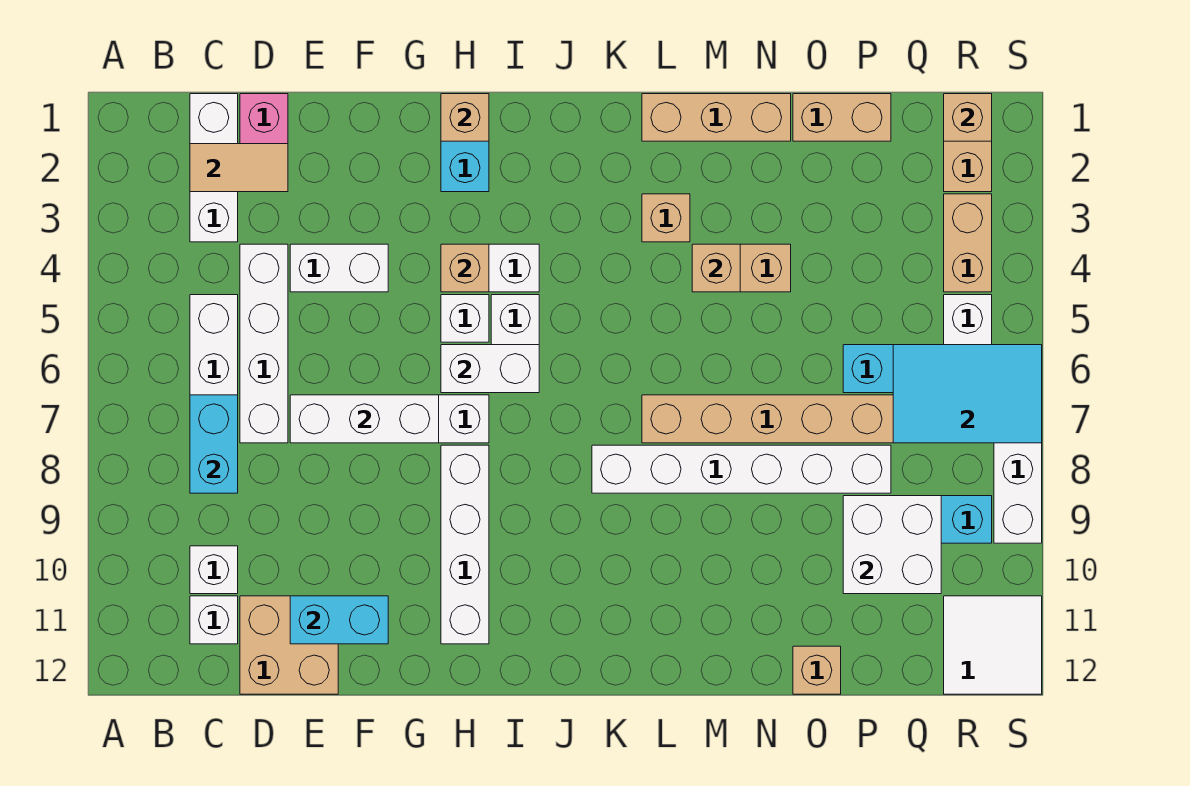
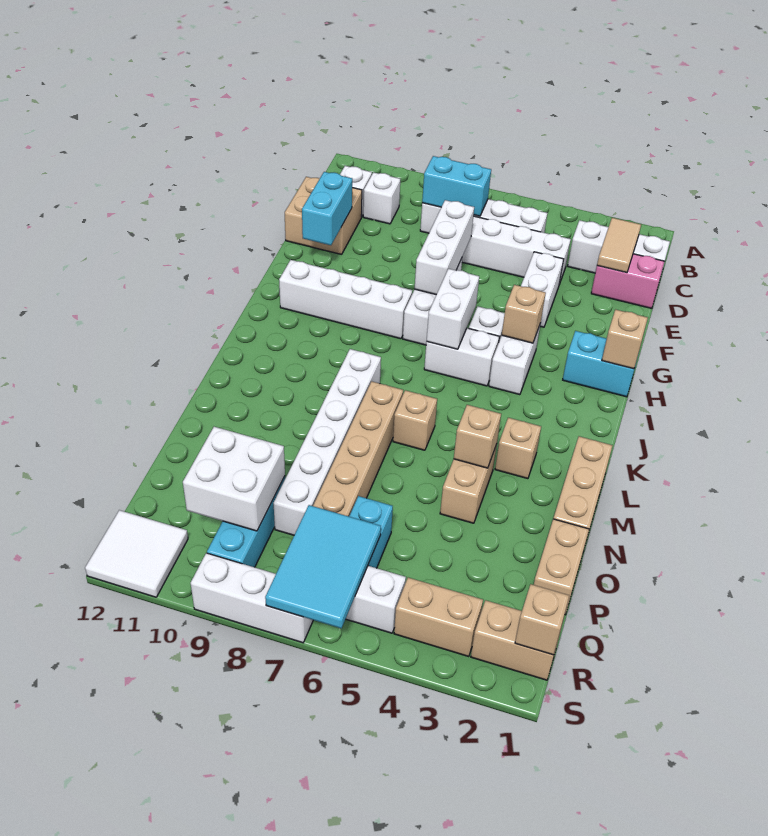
tan brick O12 level 1 -> tan brick L6 level 1

